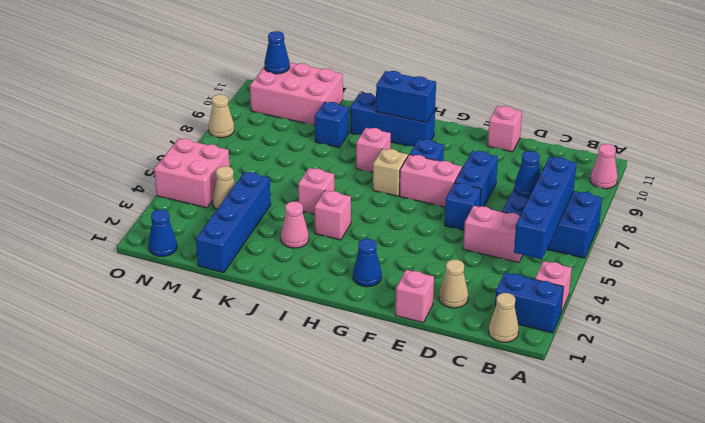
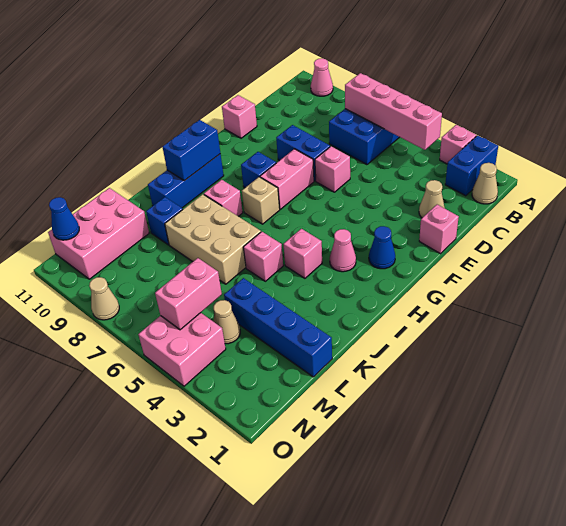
blue brick B4:B7 level 2 -> pink brick B4:B7 level 2
pink brick C5:D5 level 1 -> pink brick M5:N5 level 2
blue cone C7 level 2 -> none
blue brick E6 level 1 -> pink brick E6 level 1
pink cone J3 level 1 -> pink cone H3 level 1
none -> tan brick J6:K8 level 1
blue cone N1 level 1 -> none

